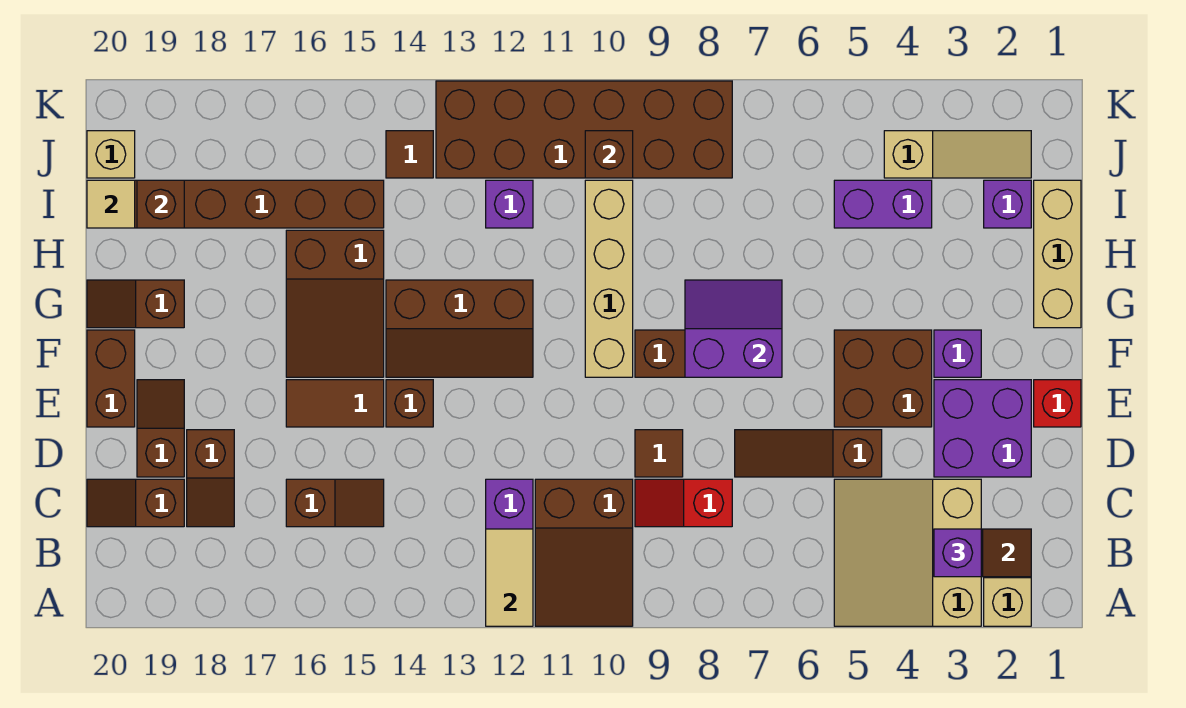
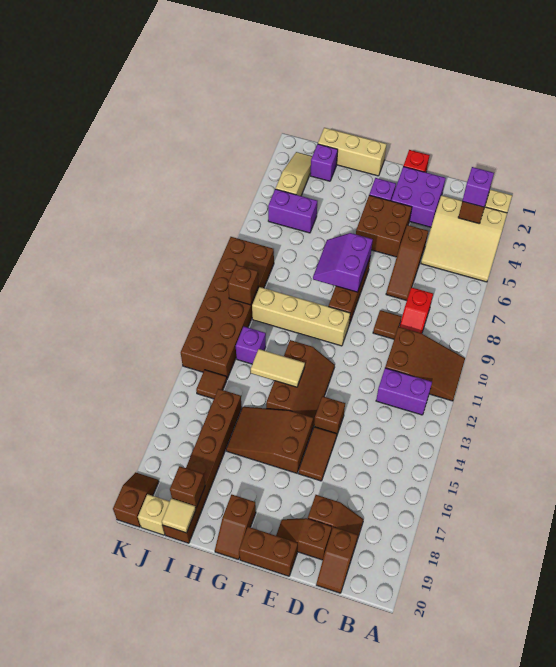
tan tile A12:B12 level 2 -> tan tile G13:H13 level 2
brown slope C15:C16 level 1 top 16 -> brown slope K19:K20 level 1 top 20
brown slope F15:H16 level 1 top H -> brown slope F15:H16 level 1 top F
purple brick I4:I5 level 1 -> purple brick I5:J5 level 1

